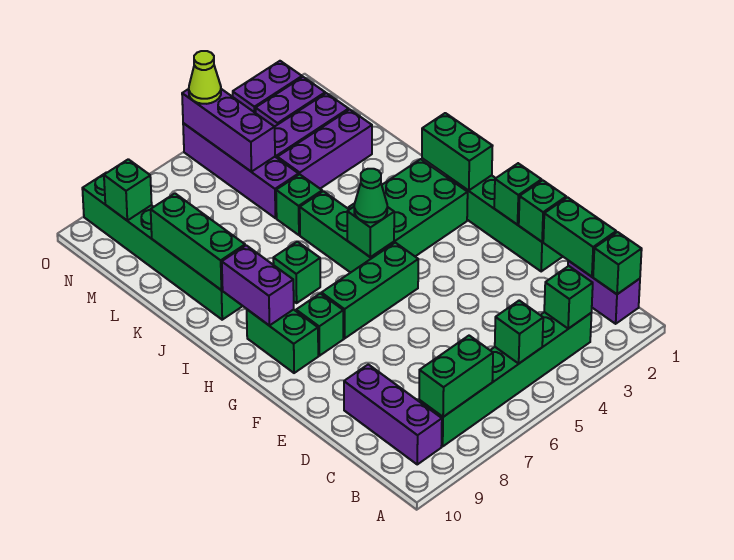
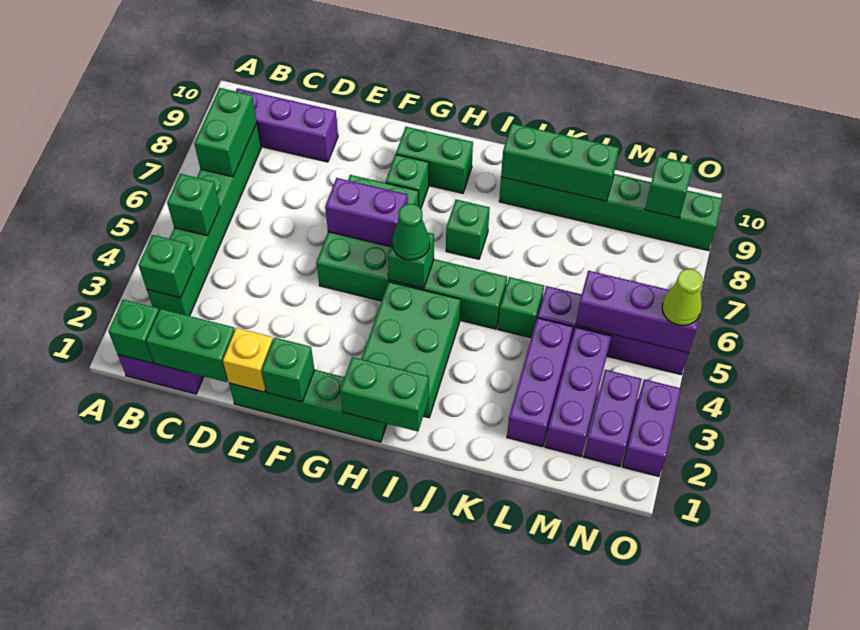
green brick E1 level 2 -> yellow brick E1 level 2
green brick G5:G7 level 1 -> green brick F5:G7 level 1
purple brick H9:I9 level 2 -> purple brick F6:G6 level 2

